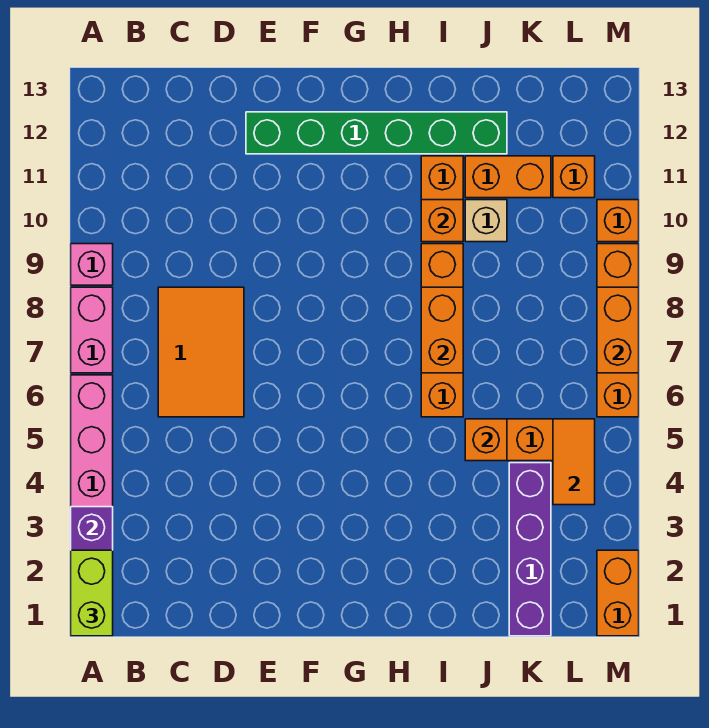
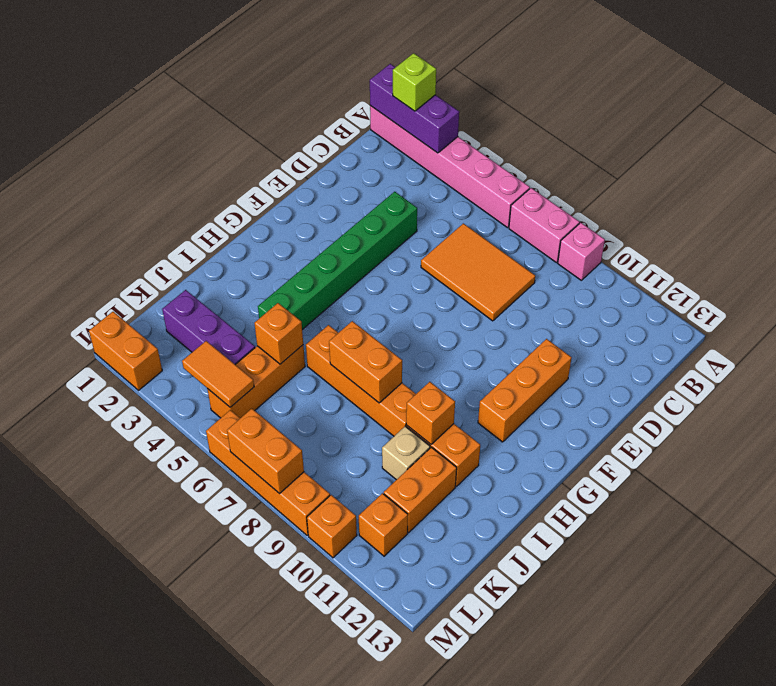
lime brick A1:A2 level 3 -> lime brick A2 level 3
none -> orange brick E11:G11 level 1
green brick E12:J12 level 1 -> green brick D4:I4 level 1
purple brick K1:K4 level 1 -> purple brick K2:K4 level 1

